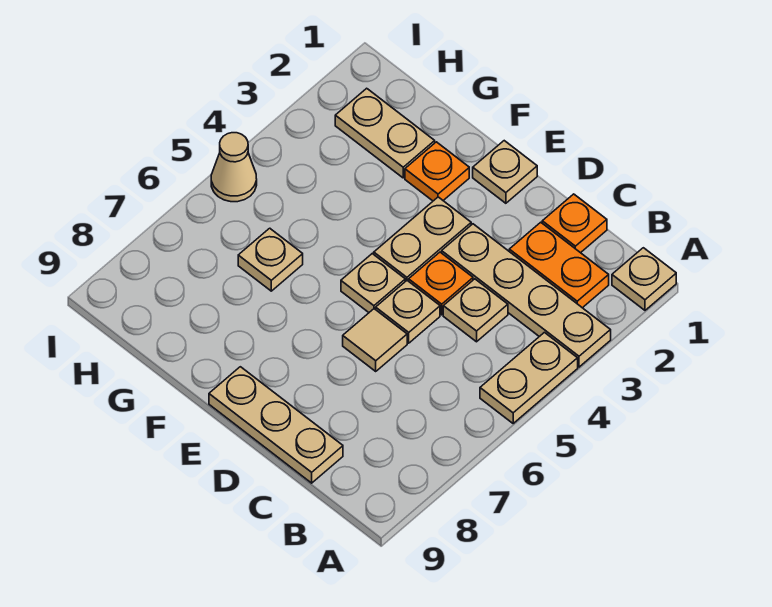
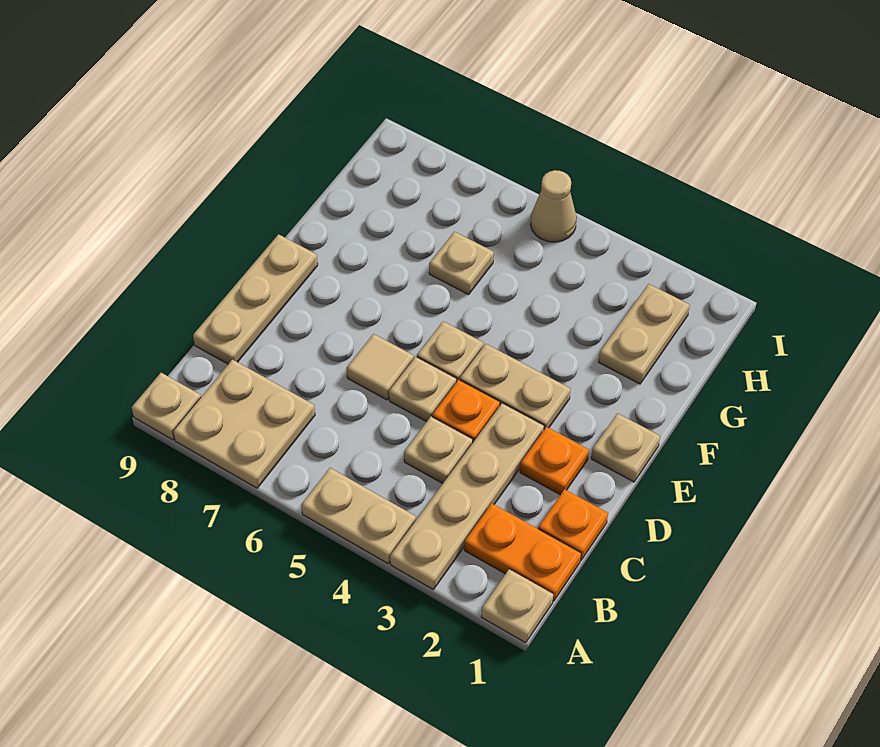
none -> tan plate A7:B8 level 1
none -> tan plate A9 level 1
orange plate B2:C2 level 1 -> orange plate B1:B2 level 1
orange plate F2 level 1 -> orange plate D2 level 1

